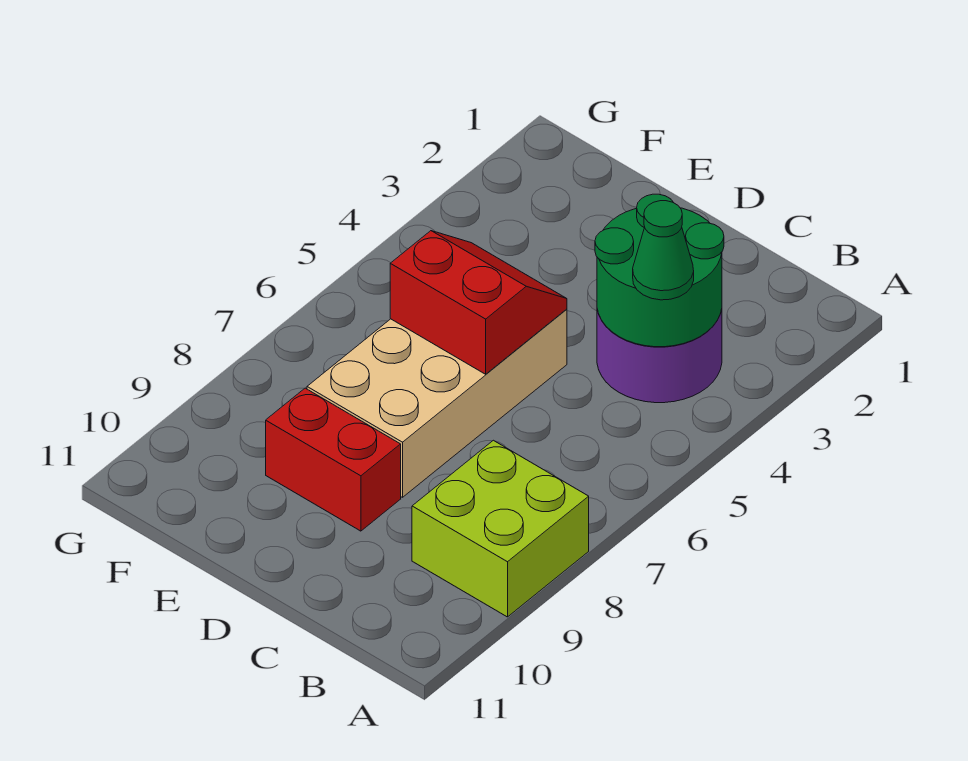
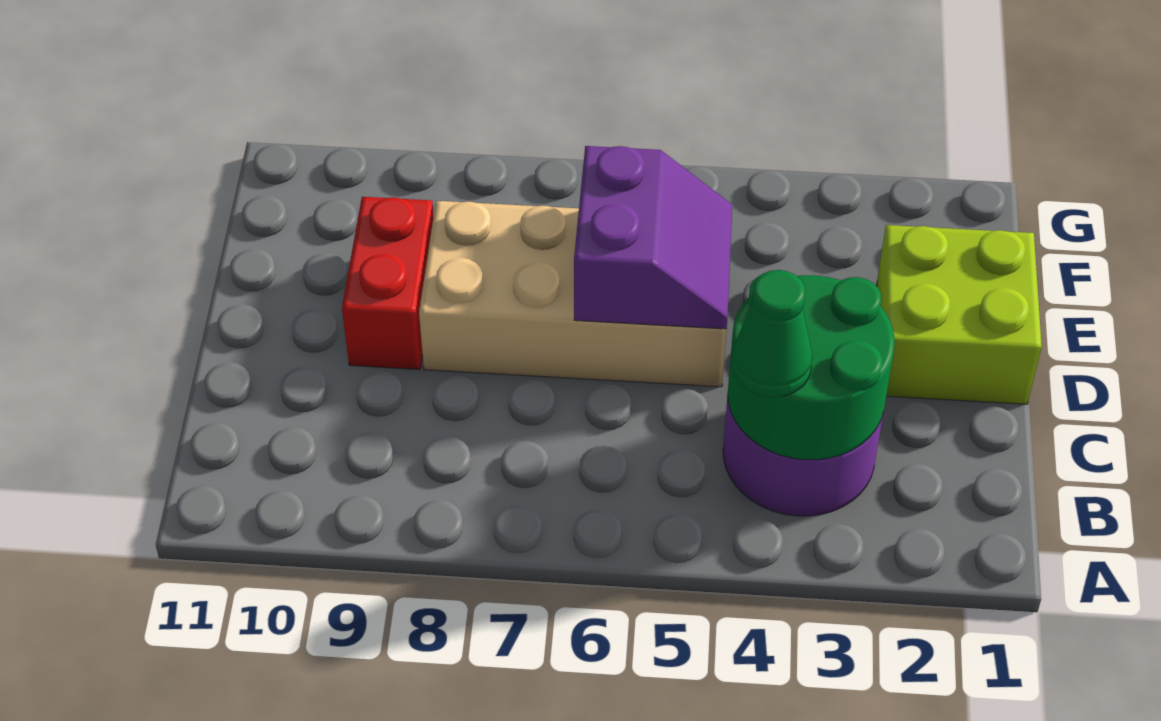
lime brick A8:B9 level 1 -> lime brick D1:E2 level 1
red slope D5:E6 level 2 top 6 -> purple slope D5:E6 level 2 top 6

